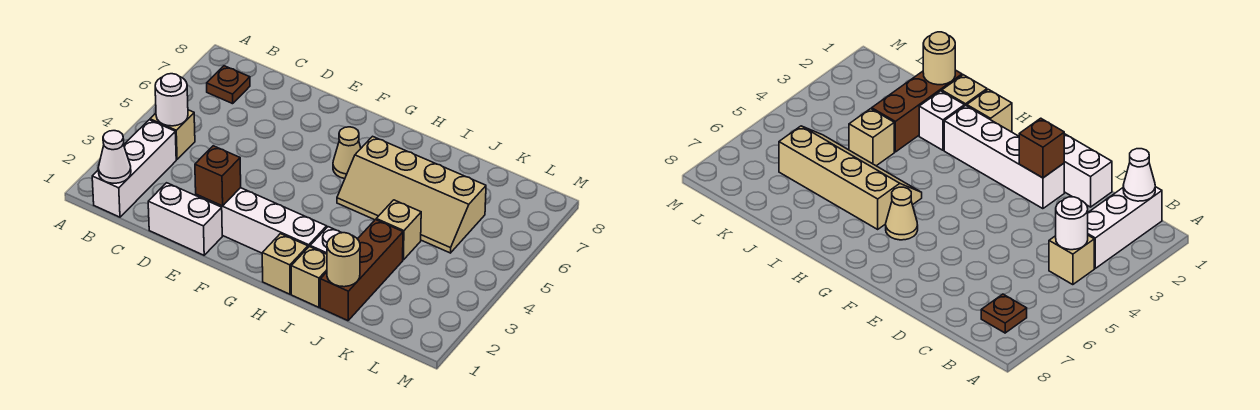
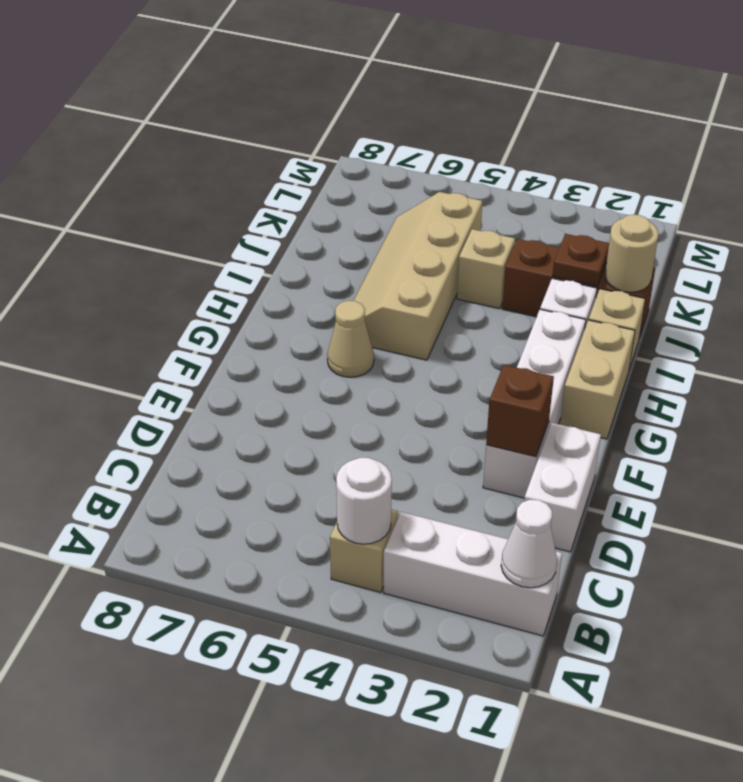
brown plate B7 level 1 -> brown plate J2 level 2
tan brick H1 level 1 -> tan brick G1:H1 level 1
tan slope H5:K6 level 1 top 6 -> tan slope H5:K6 level 1 top 5

